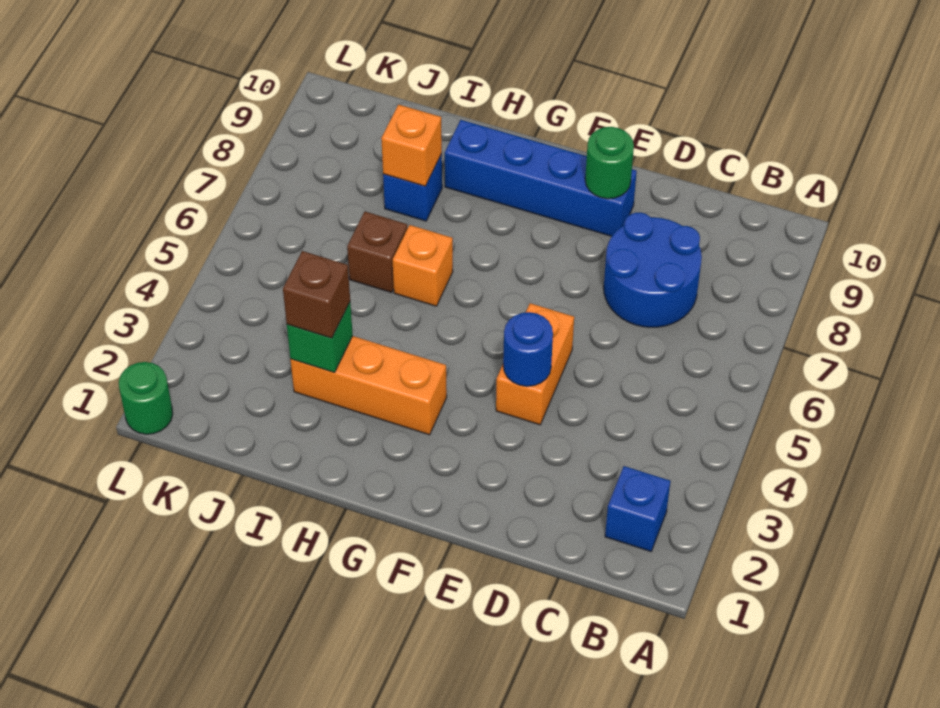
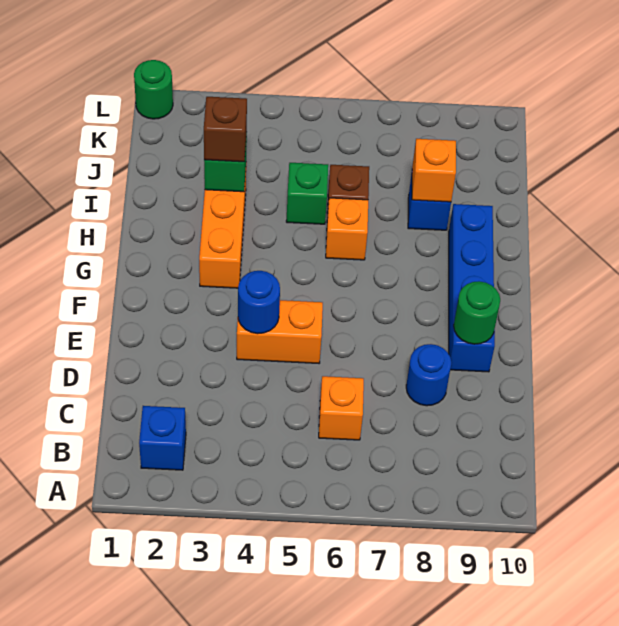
none -> orange brick C6 level 1
blue round brick C7:D8 level 1 -> blue round brick D8 level 1
none -> green brick I5 level 1

